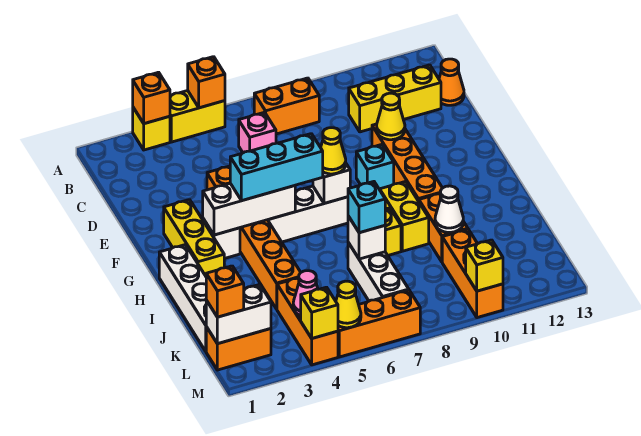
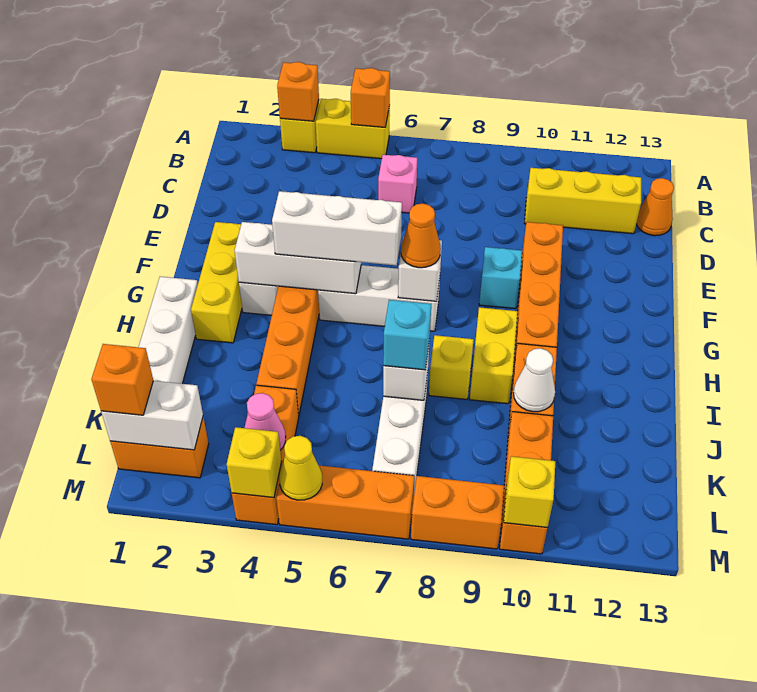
orange brick B7:B8 level 1 -> orange brick M8:M9 level 1
yellow cone E10 level 2 -> none
cyan brick G4:G6 level 3 -> white brick G4:G6 level 3
yellow cone G7 level 3 -> orange cone G7 level 3

